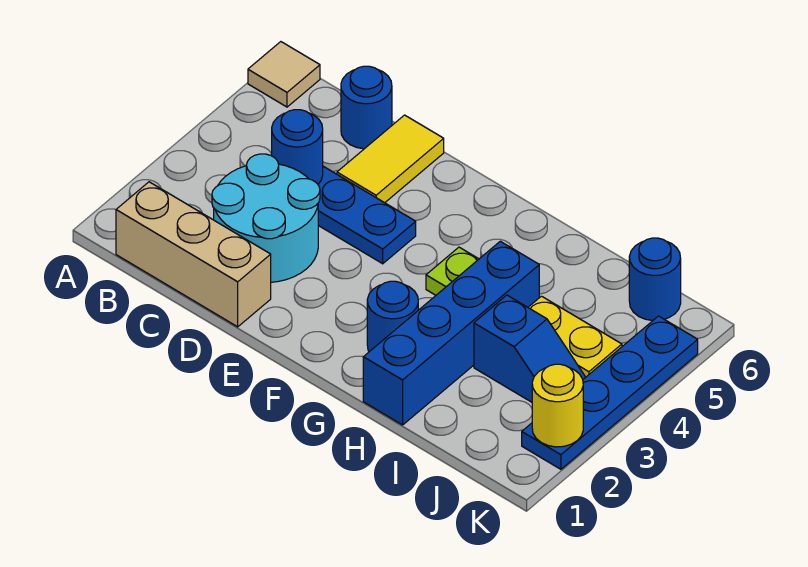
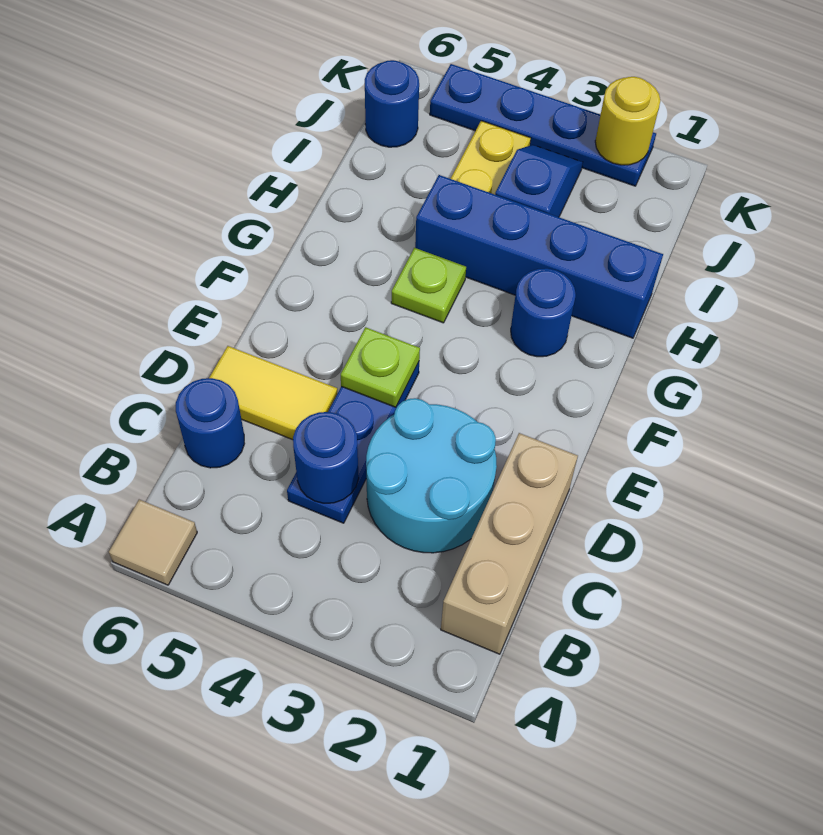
none -> lime plate E4 level 2

